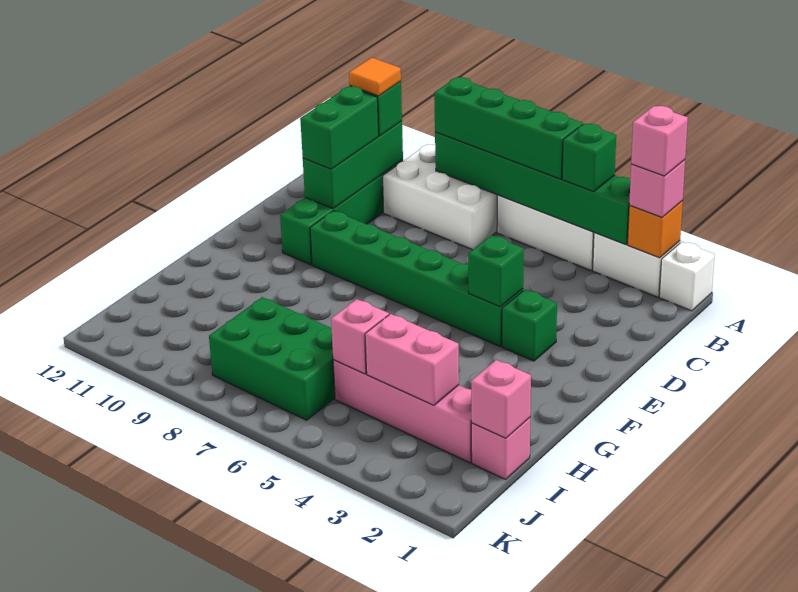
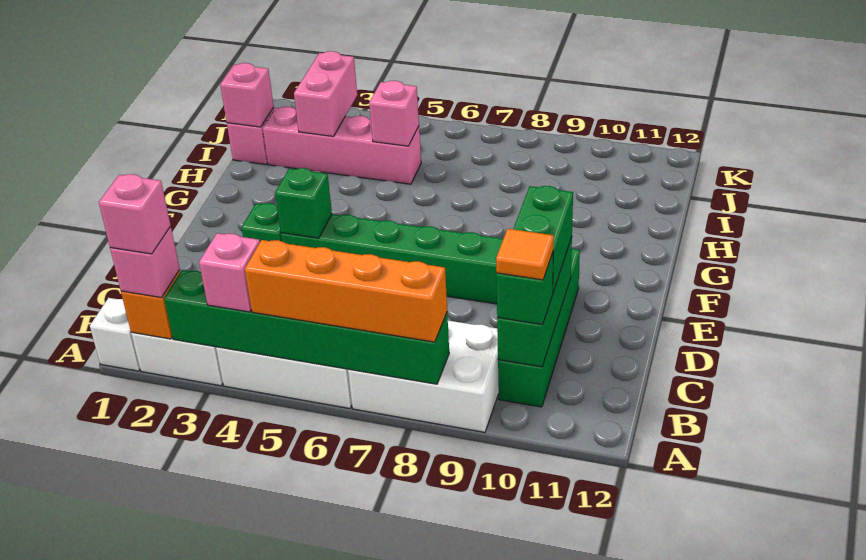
green brick A4 level 3 -> pink brick A4 level 3
green brick A5:A8 level 3 -> orange brick A5:A8 level 3
pink brick I3:I4 level 2 -> pink brick I3:J3 level 2
green brick I6:J8 level 1 -> none

